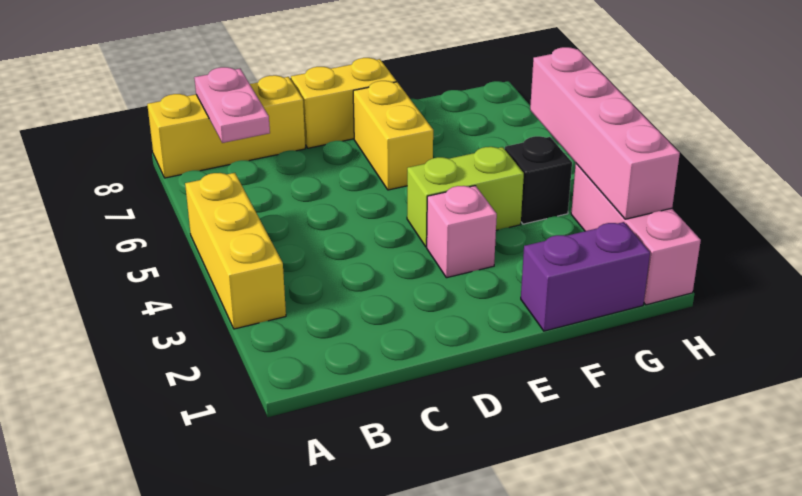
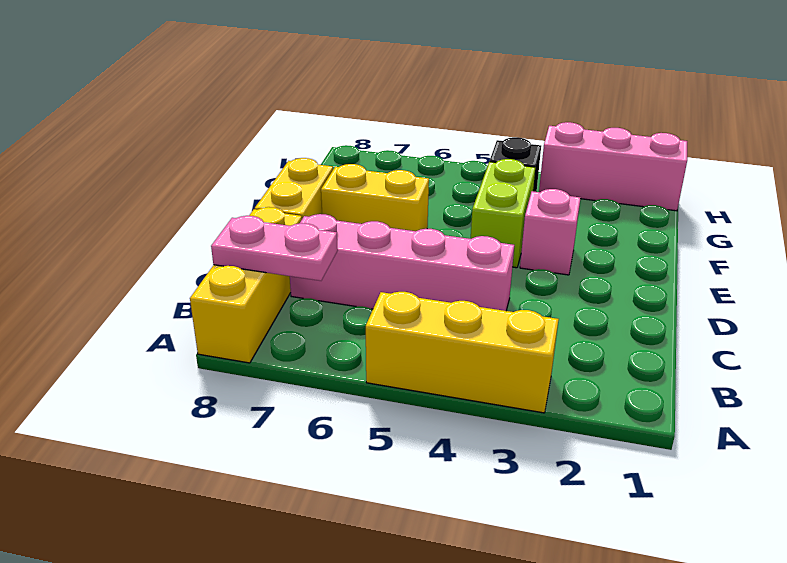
purple brick F1:G1 level 1 -> none
pink brick H2:H5 level 2 -> pink brick C4:C7 level 1

